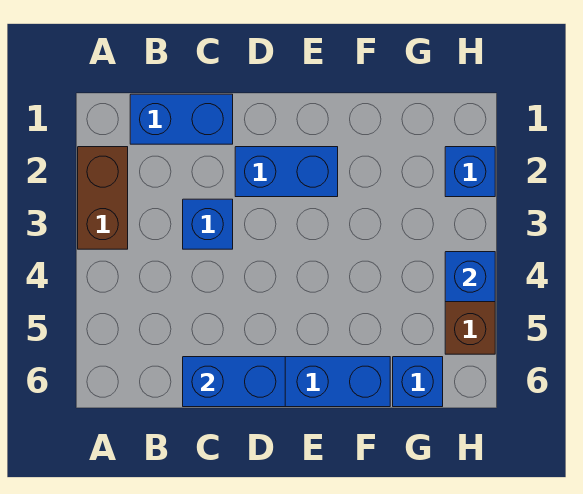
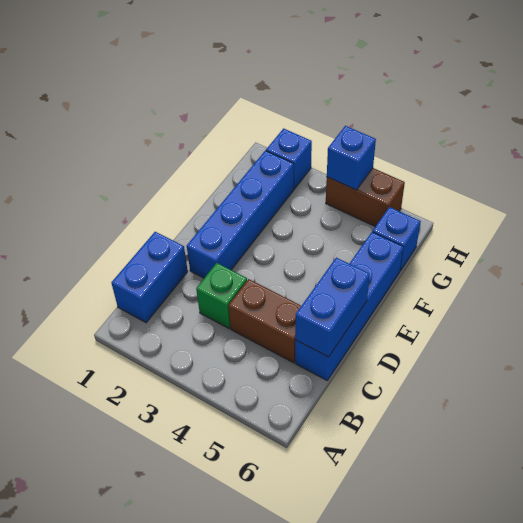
brown brick A2:A3 level 1 -> brown brick C4:C5 level 1
blue brick C3 level 1 -> green brick C3 level 1
blue brick D2:E2 level 1 -> blue brick D2:G2 level 1

